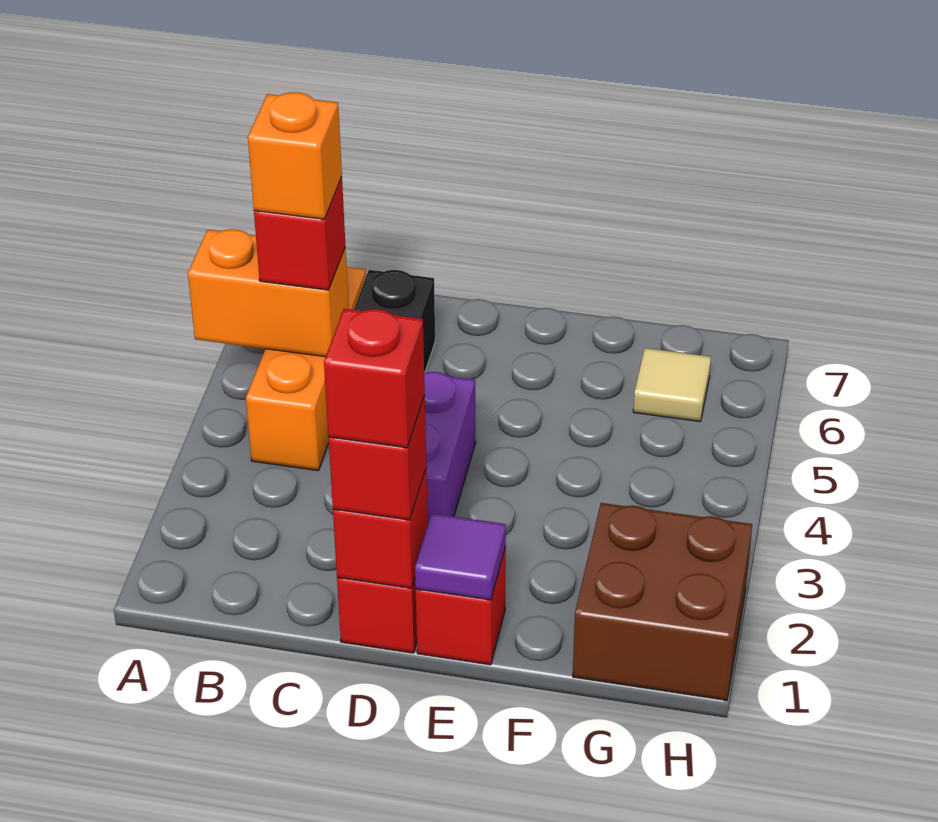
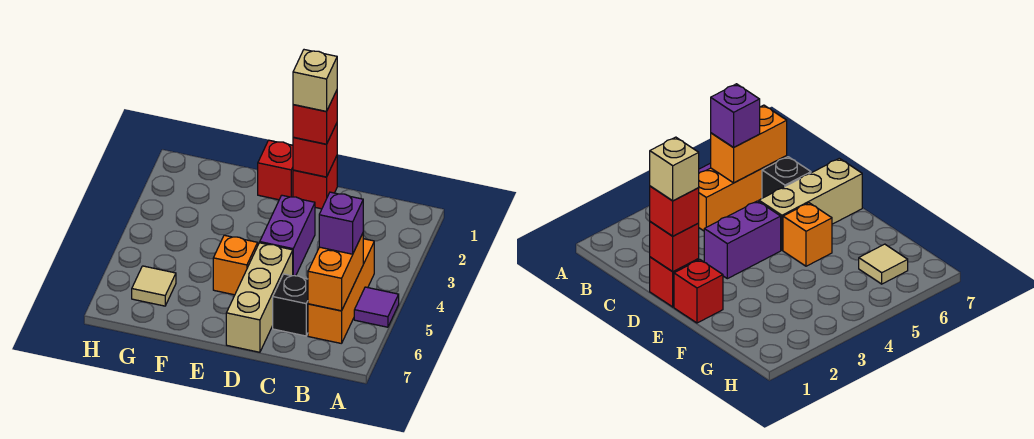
orange brick A5:B5 level 2 -> orange brick B5:B6 level 2
red brick B5 level 3 -> purple brick B5 level 3
orange brick B5 level 4 -> orange brick E5 level 1
red brick D1 level 4 -> tan brick D1 level 4
none -> tan brick D5:D7 level 1
purple tile E1 level 2 -> purple tile A5 level 1
brown brick G1:H2 level 1 -> none

